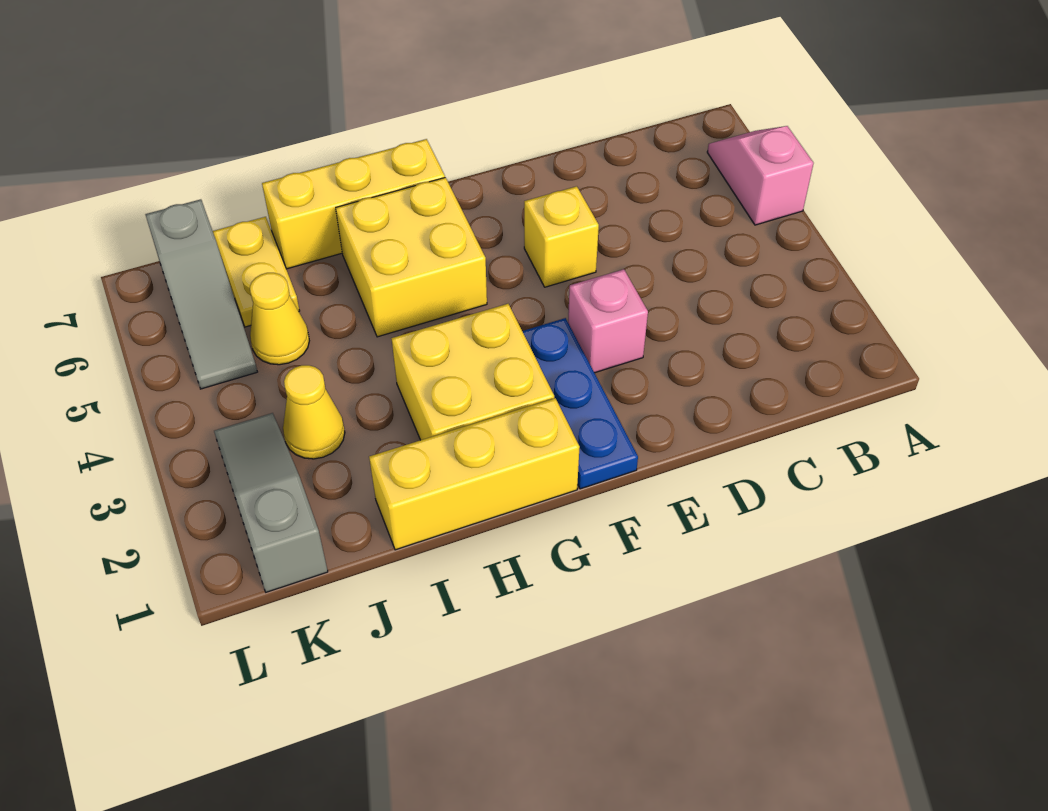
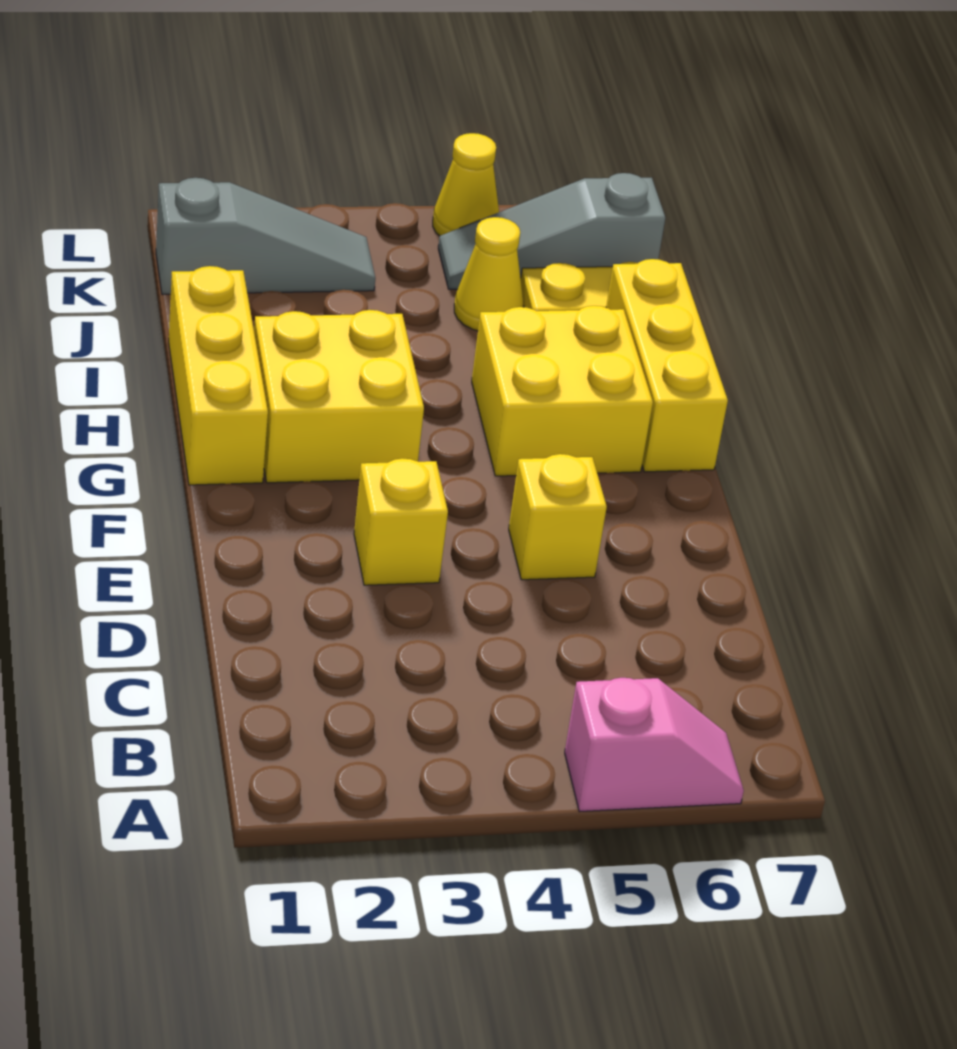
pink brick E3 level 1 -> yellow brick E3 level 1
blue plate F1:F3 level 1 -> none
yellow cone J3 level 1 -> yellow cone L5 level 1

